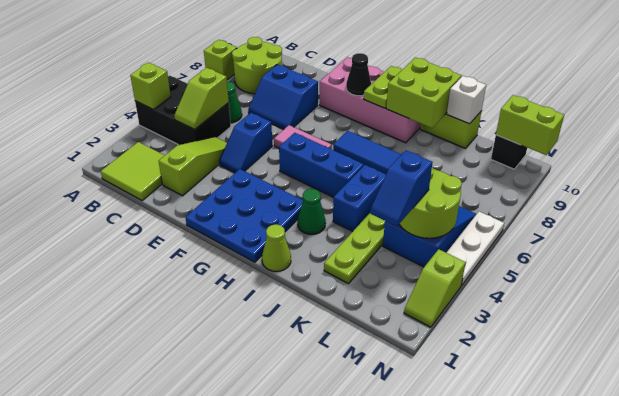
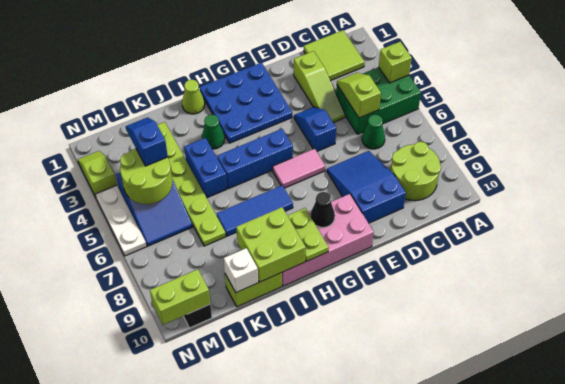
black brick A4:C5 level 1 -> green brick A4:C5 level 1
lime brick A8 level 1 -> none
blue slope D7:E8 level 1 top 8 -> blue slope D7:E9 level 1 top 9

